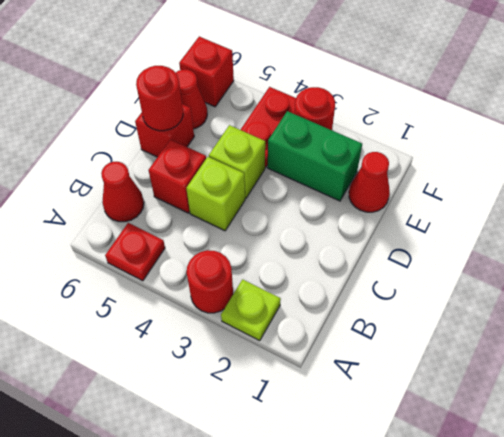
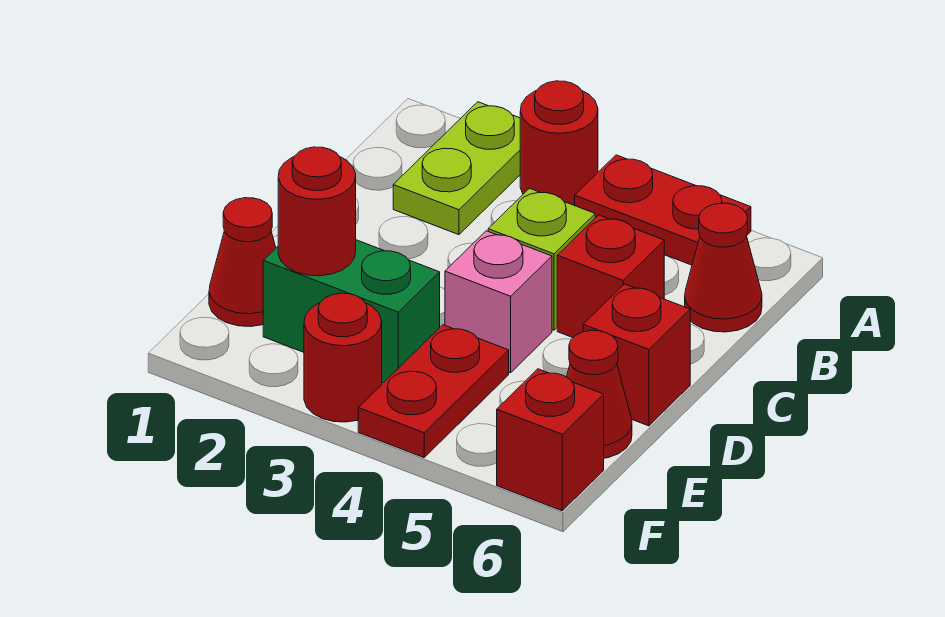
lime plate A2 level 1 -> lime plate A2:B2 level 1
red plate A5 level 1 -> red plate A4:A5 level 1
lime brick D4 level 1 -> pink brick D4 level 1
red round brick D6 level 2 -> red round brick E2 level 2

